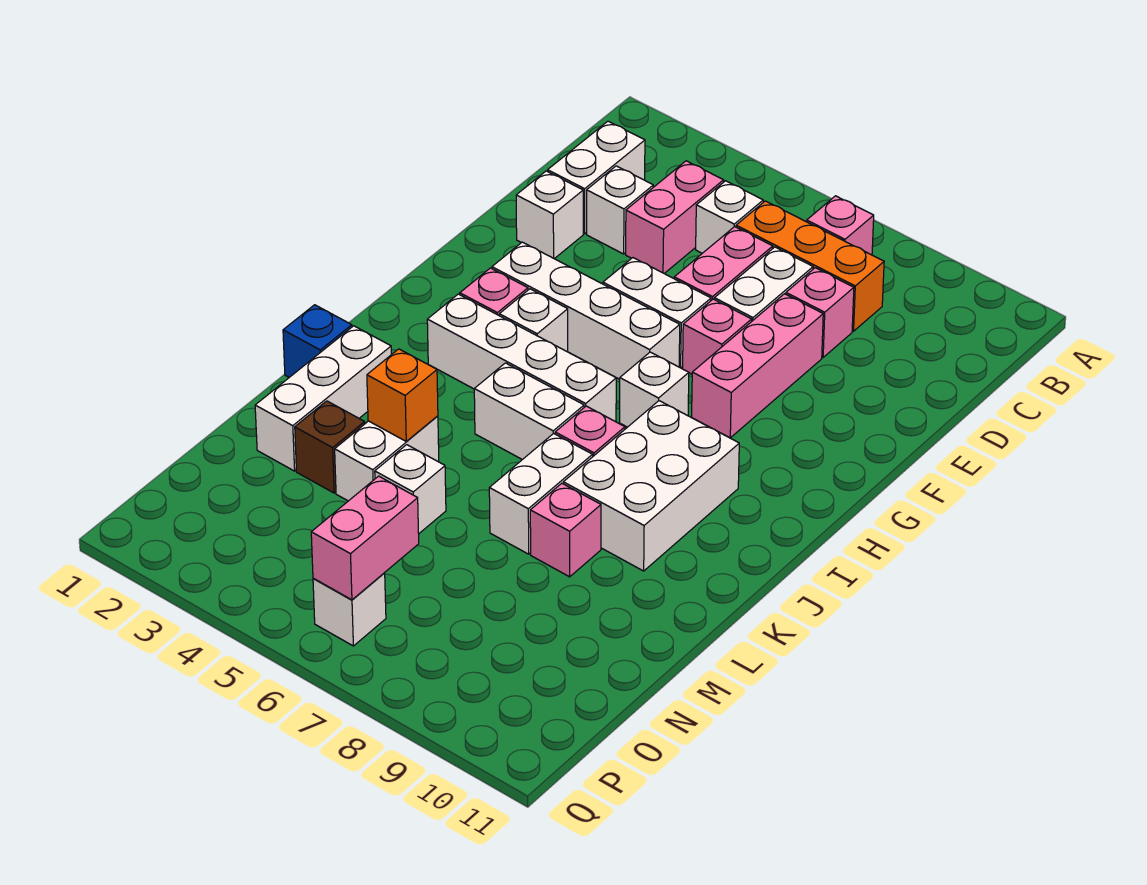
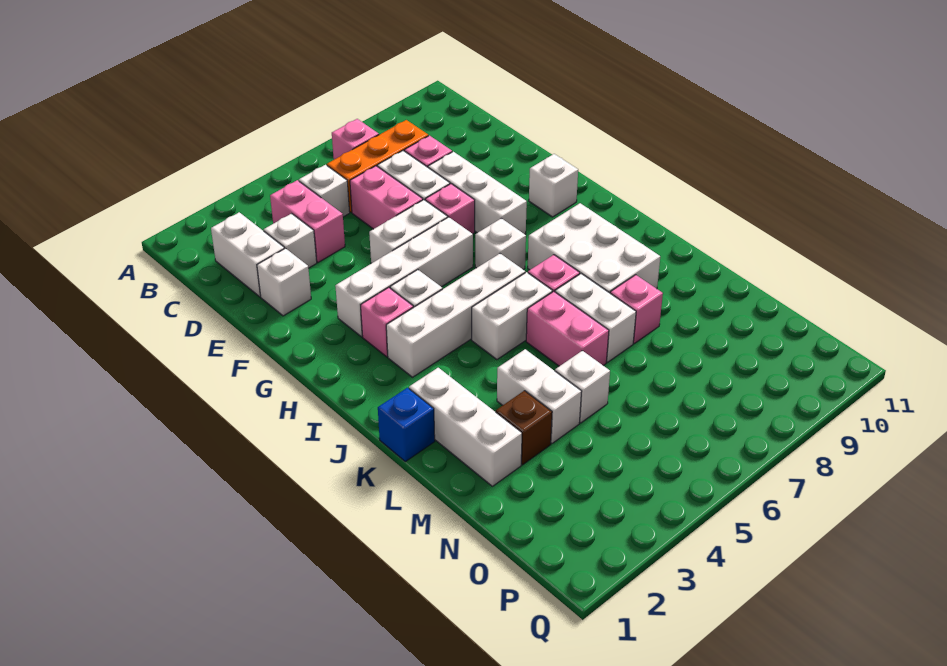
pink brick E8:G8 level 1 -> white brick E8:G8 level 1
orange brick L4 level 2 -> none
pink brick O6:P6 level 2 -> pink brick K6:L6 level 1
white brick P6 level 1 -> white brick G10 level 1

